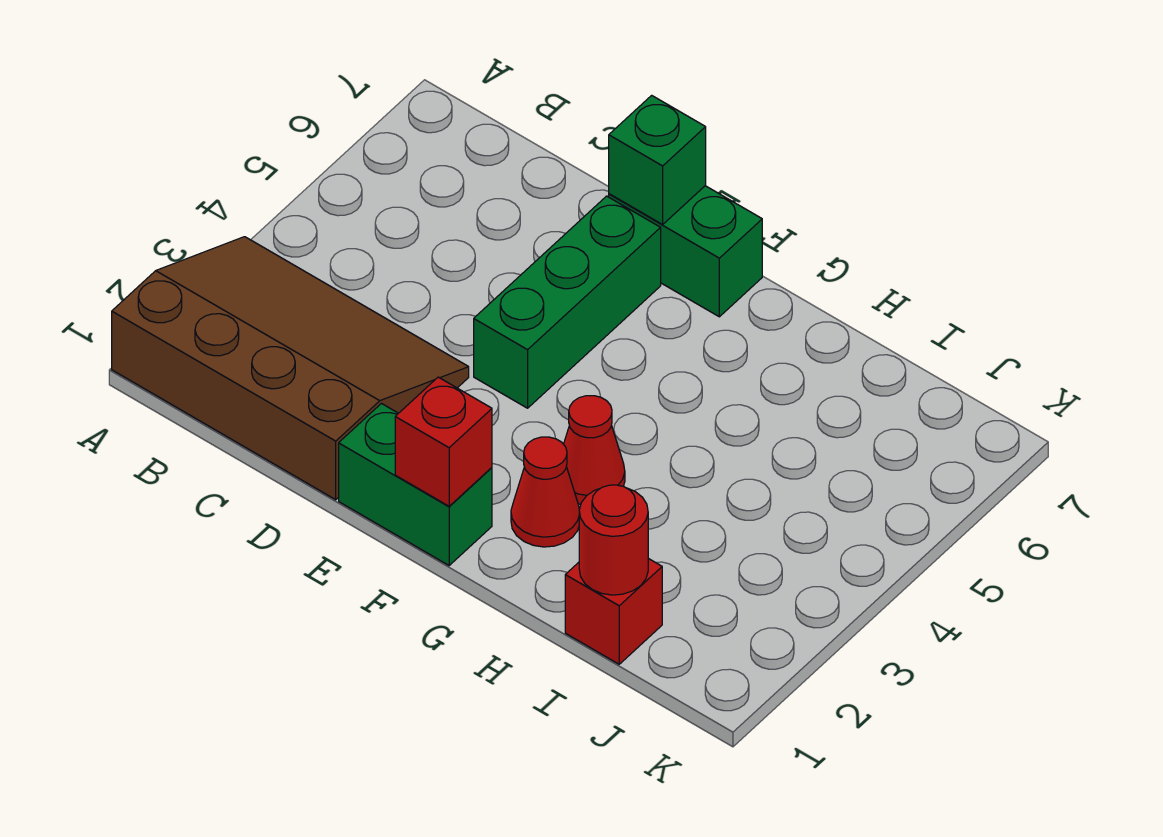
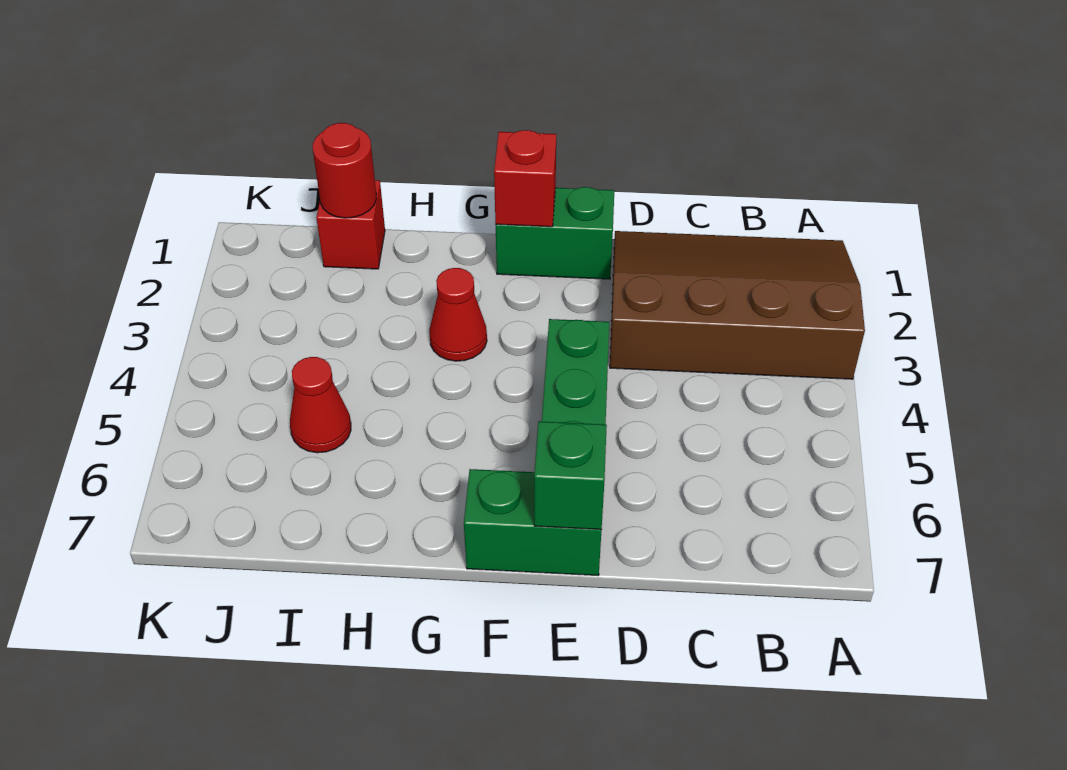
brown slope A1:D3 level 1 top 1 -> brown slope A1:D3 level 1 top 3
red cone G2 level 1 -> red cone I5 level 1

